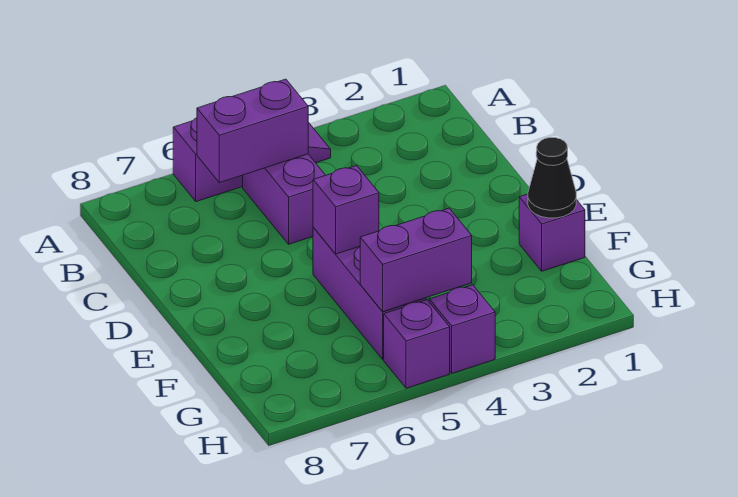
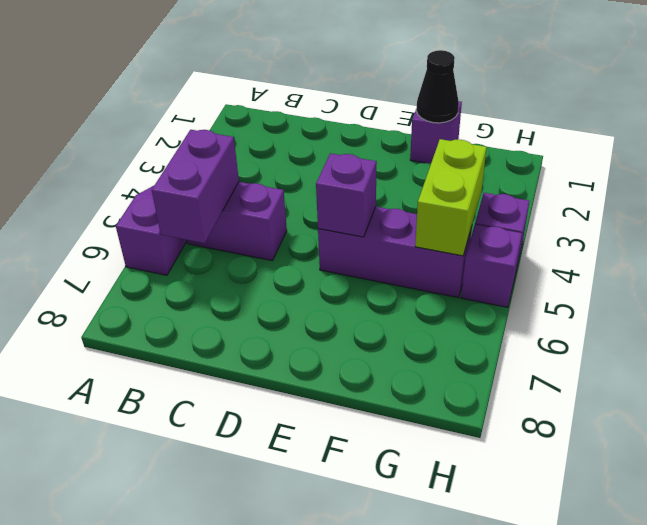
purple brick G4:G5 level 2 -> lime brick G4:G5 level 2

